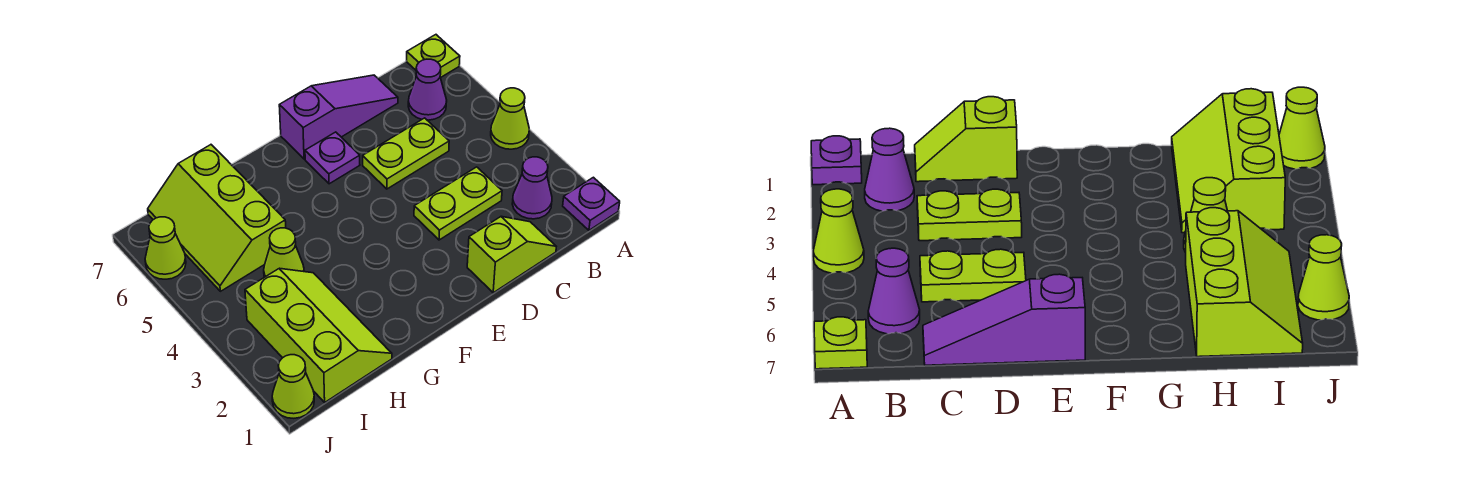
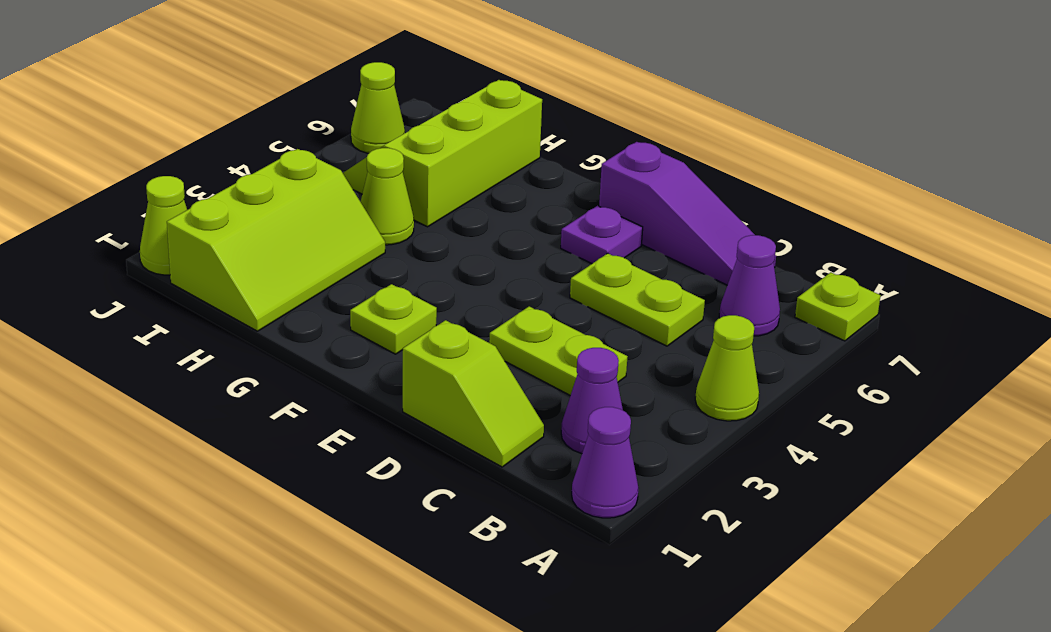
purple plate A1 level 1 -> purple cone A1 level 1
none -> lime plate F2 level 1

